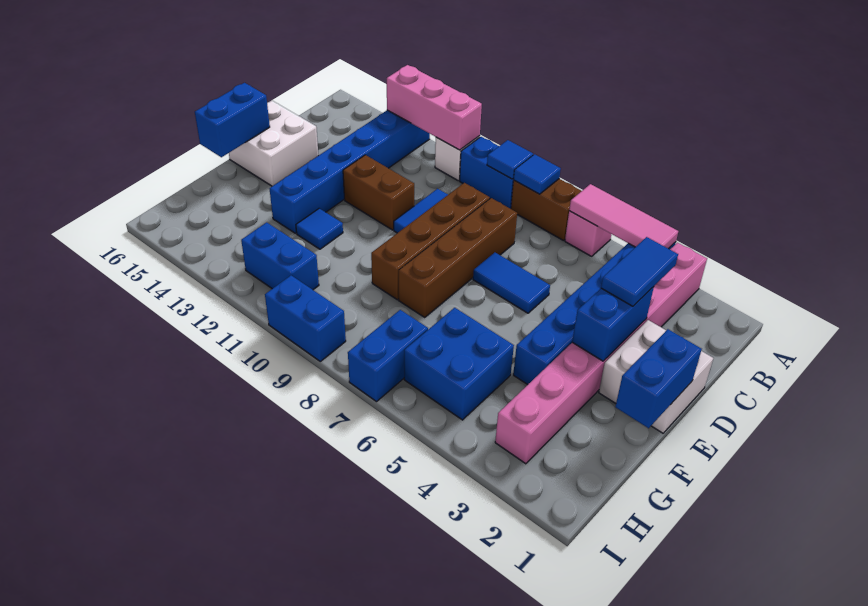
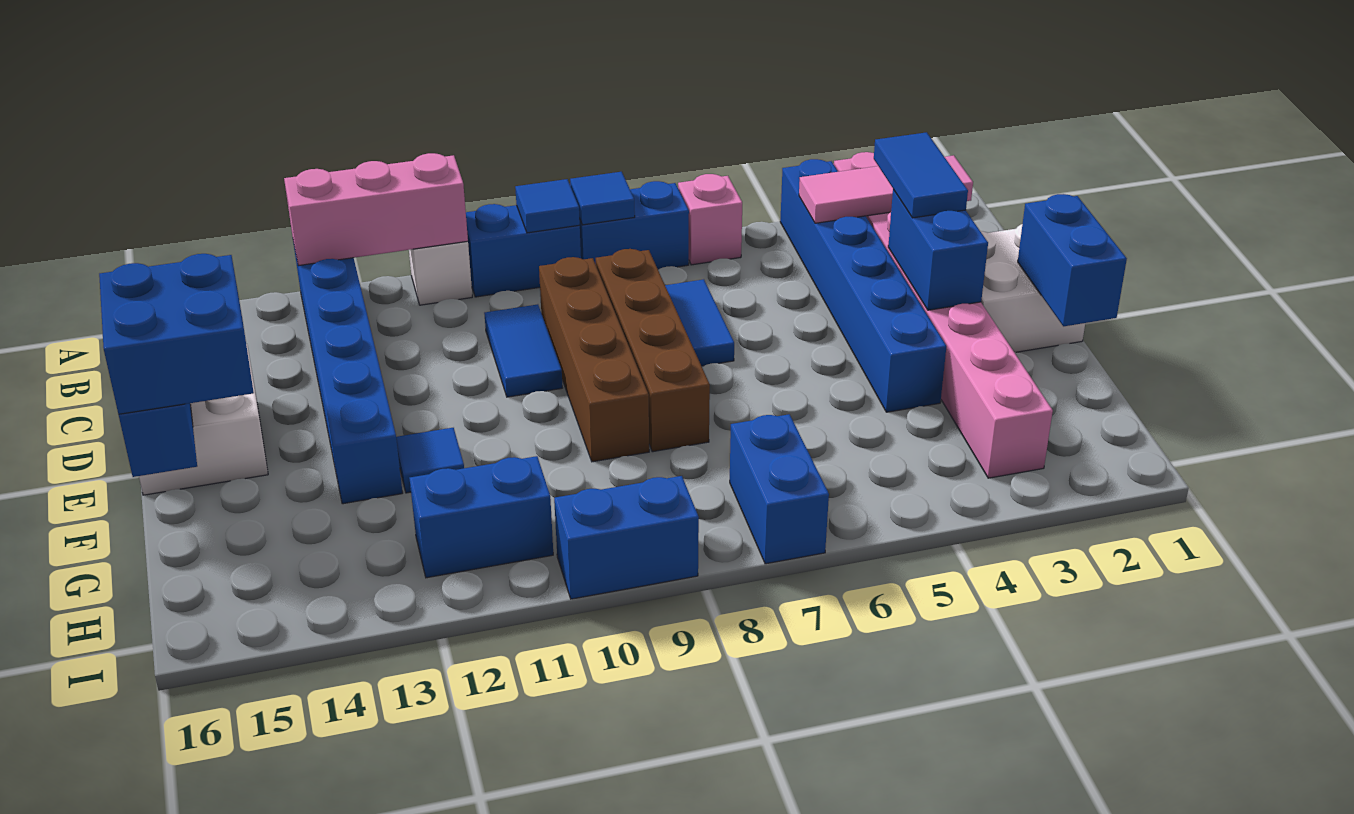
pink tile A4:A6 level 2 -> pink tile B2:B4 level 2
brown brick A7:A8 level 1 -> blue brick A7:A8 level 1
blue tile D6:D7 level 1 -> blue tile C7:D7 level 1
brown brick D11:D12 level 1 -> none
blue brick G5:H6 level 1 -> blue brick E15:F16 level 3

